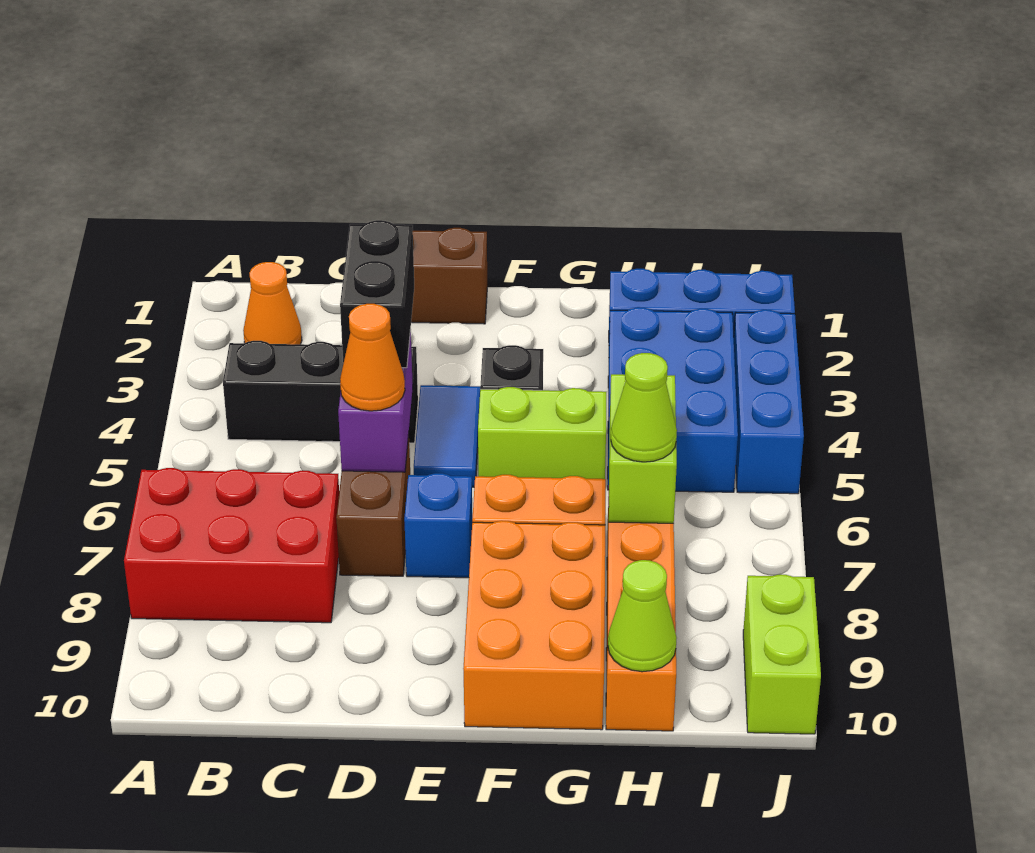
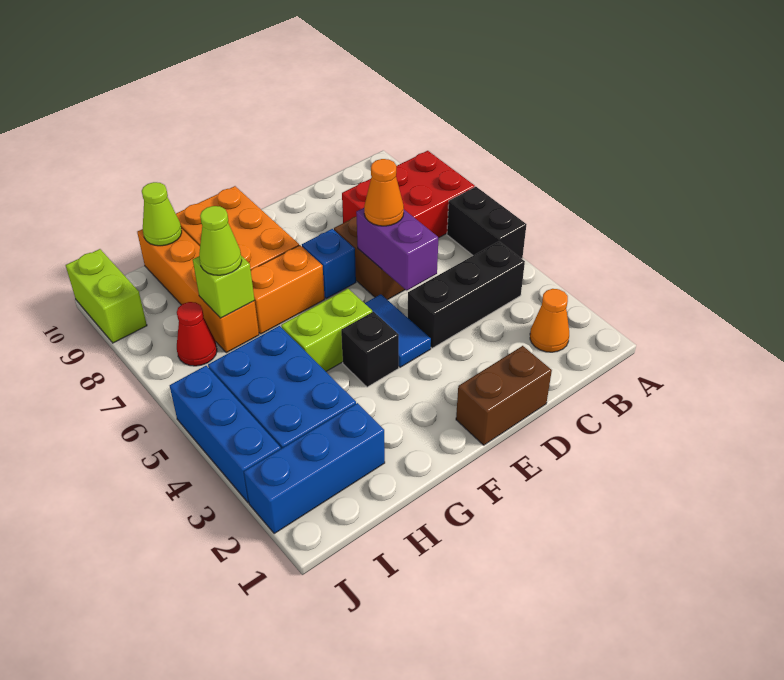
black brick D4:D5 level 3 -> black brick A5:A6 level 1
lime brick H6:H7 level 2 -> lime brick H7 level 2
none -> red cone I7 level 1

